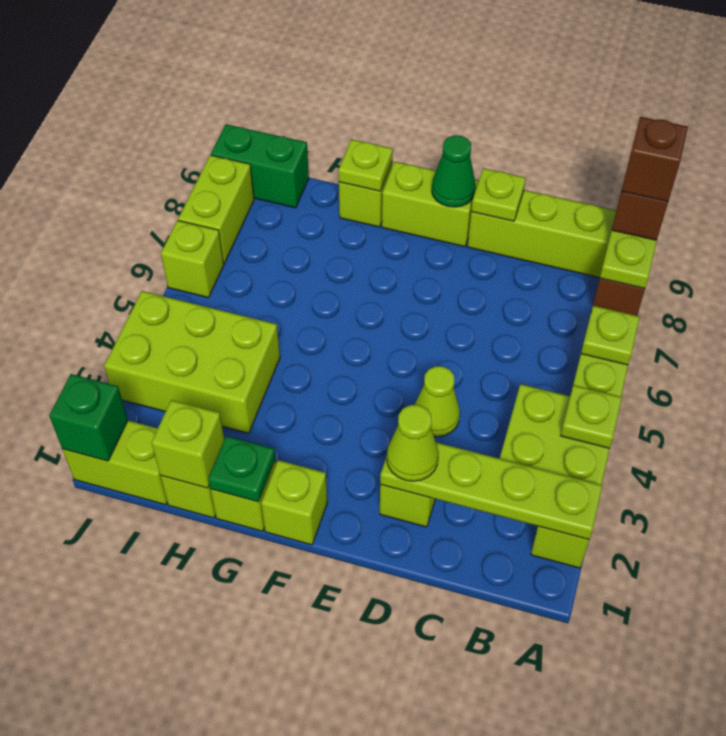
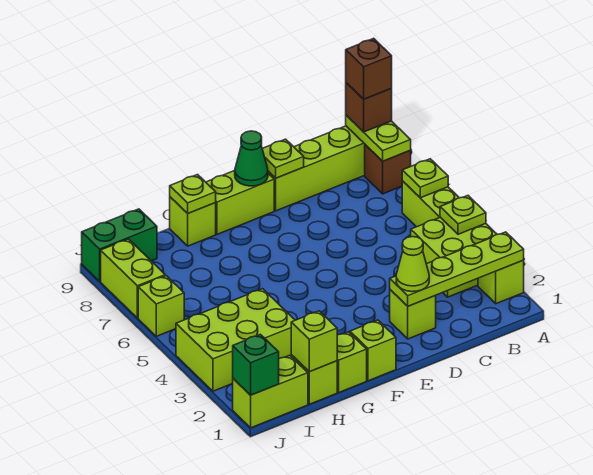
lime cone D4 level 1 -> none
green plate G1 level 2 -> none

